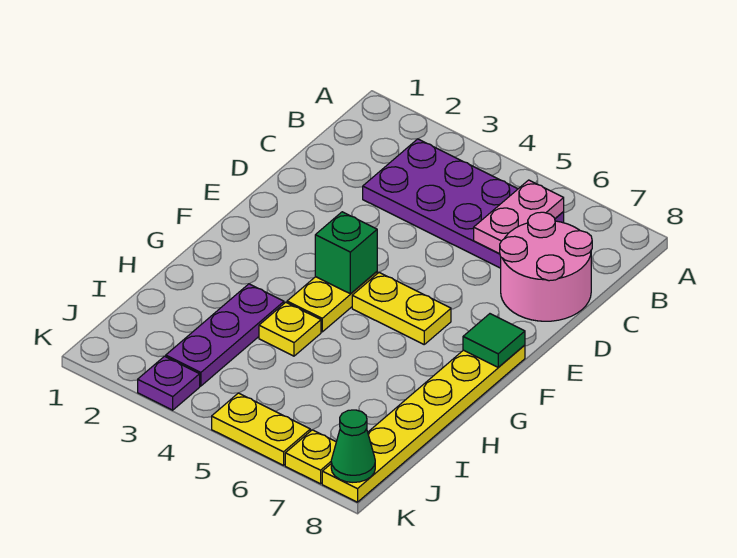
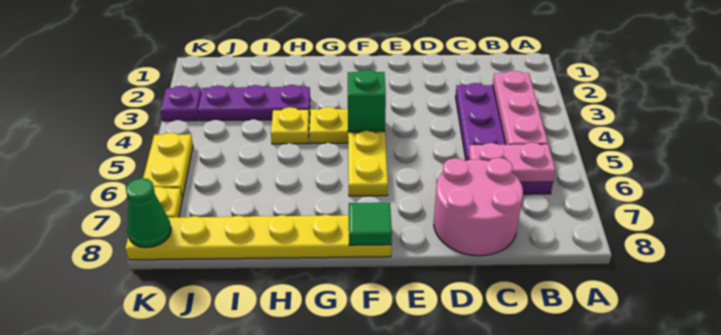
none -> pink plate B3:B5 level 2

